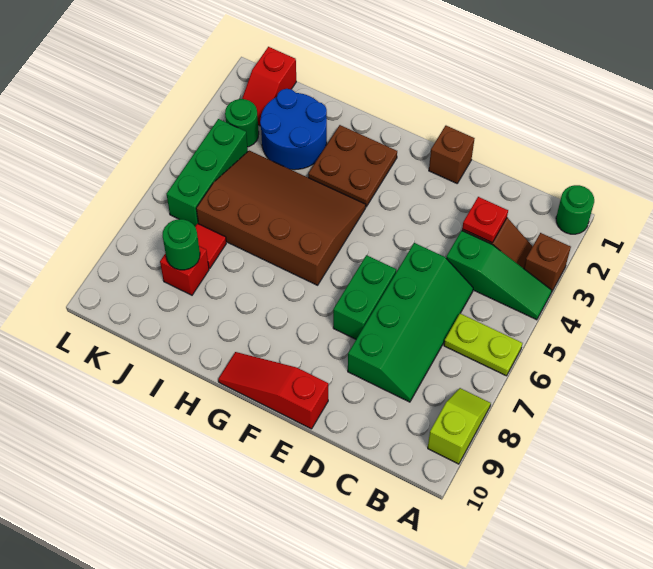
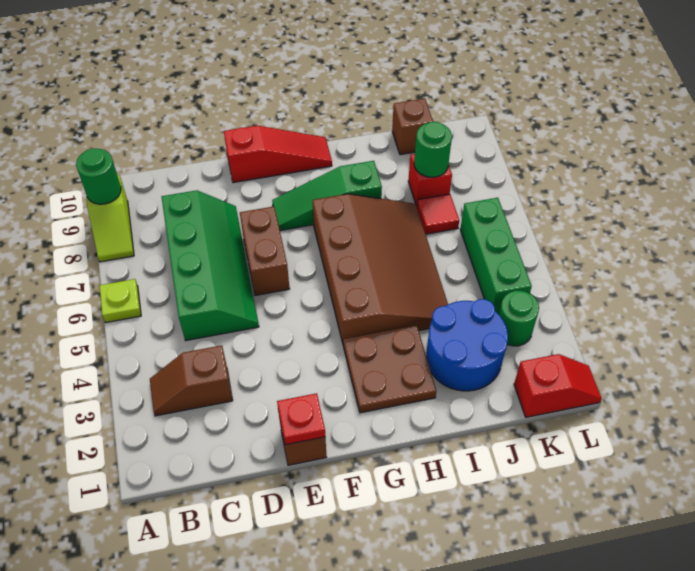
green round brick A1 level 1 -> green round brick A9 level 2
brown brick A3 level 1 -> brown brick J10 level 1
green slope A4:C4 level 1 top C -> green slope F8:H8 level 1 top H
lime plate A6:B6 level 1 -> lime plate A6 level 1
red plate C3 level 2 -> red plate E1 level 2
green slope C5:D8 level 1 top D -> green slope C5:D8 level 1 top C
green brick E6:E7 level 1 -> brown brick E6:E7 level 1
brown slope G4:J6 level 1 top 6 -> brown slope G4:I7 level 1 top G
red slope K1:K2 level 1 top 1 -> red slope K1:L1 level 1 top K

